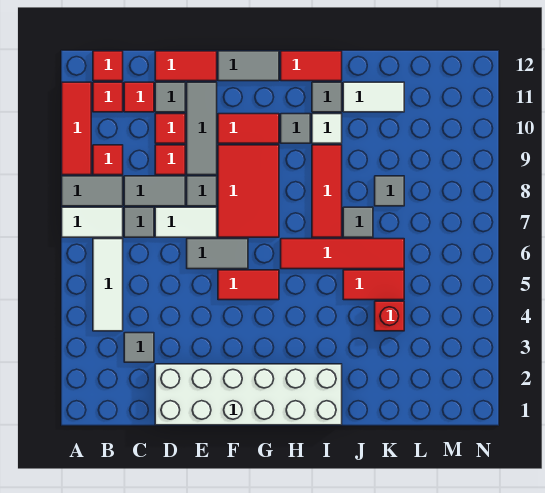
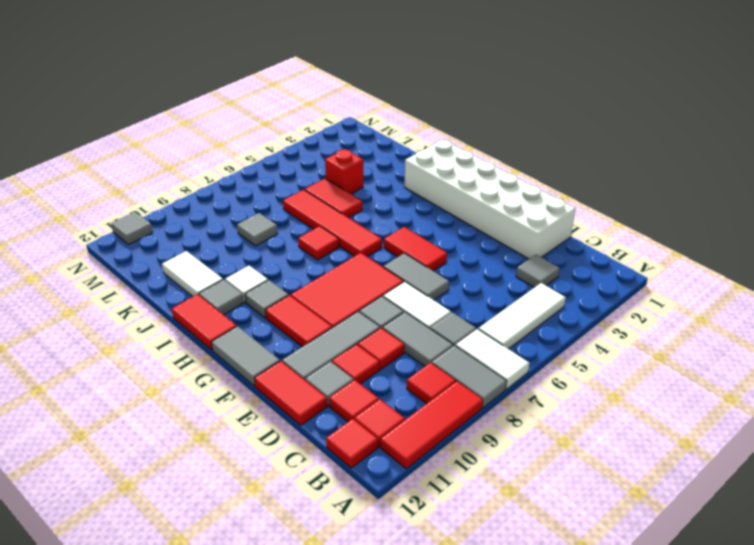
red tile I7:I9 level 1 -> red tile I7 level 1
grey tile J7 level 1 -> grey tile N11 level 1

